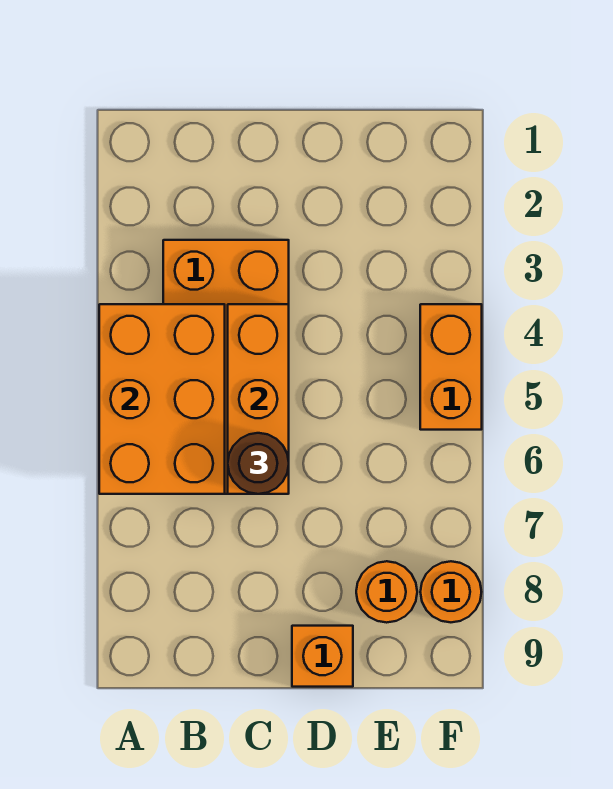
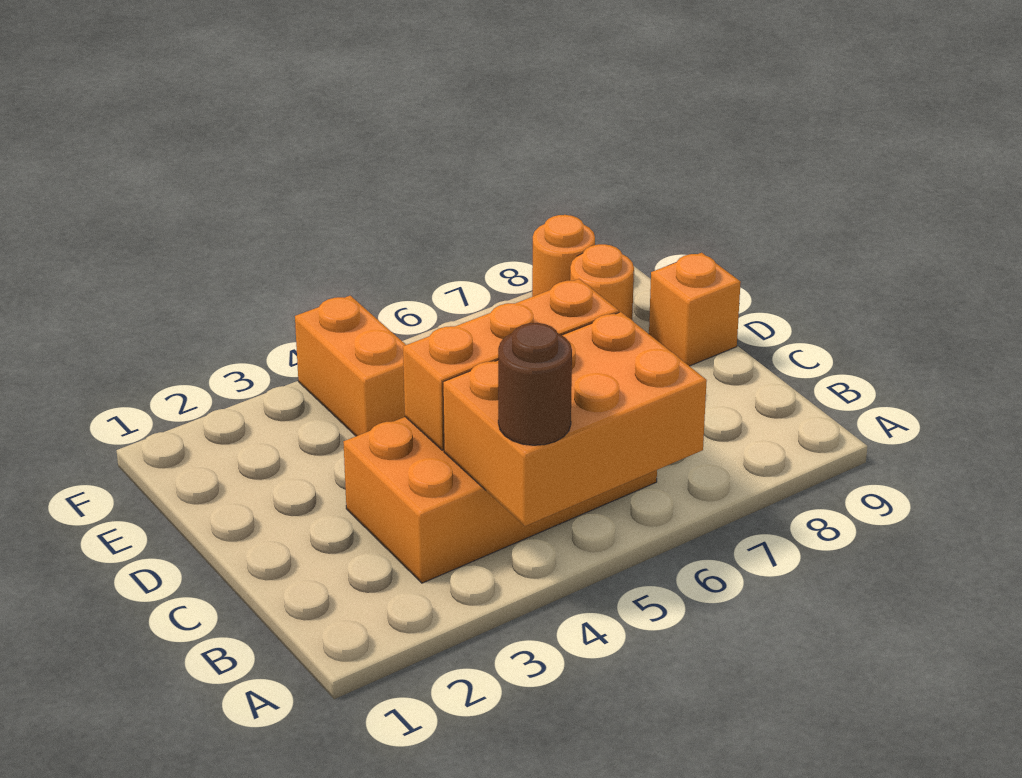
brown round brick C6 level 3 -> brown round brick A4 level 3
orange brick F4:F5 level 1 -> orange brick E4:F4 level 1

